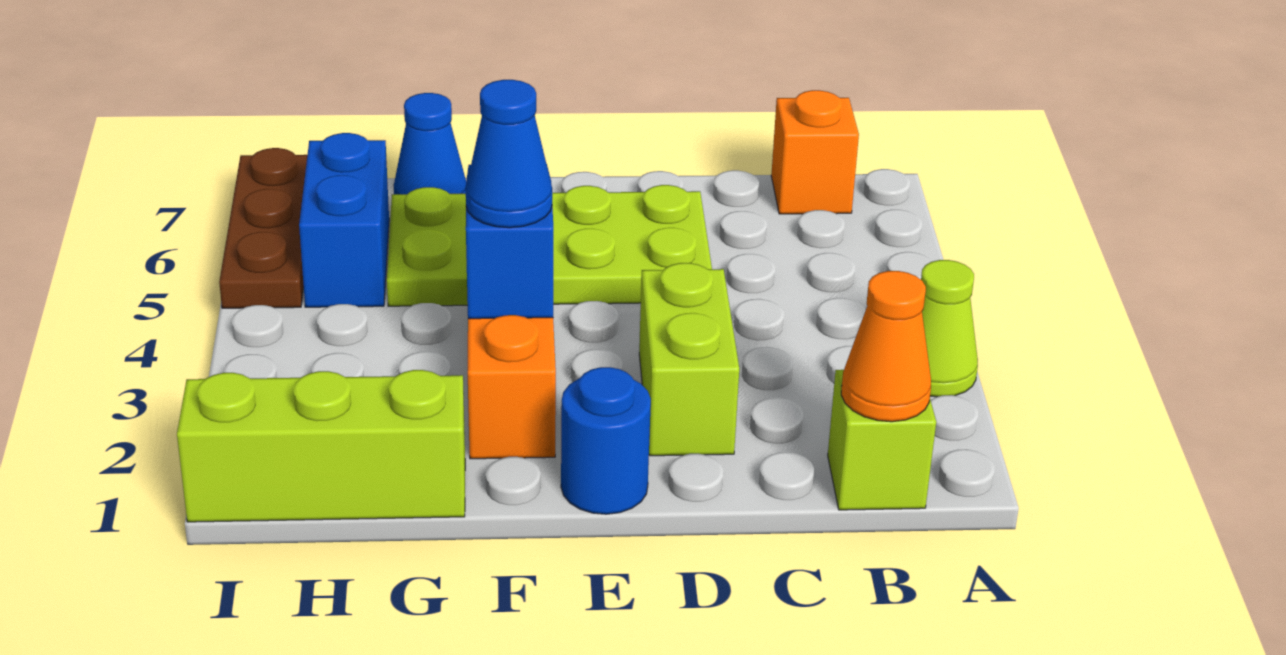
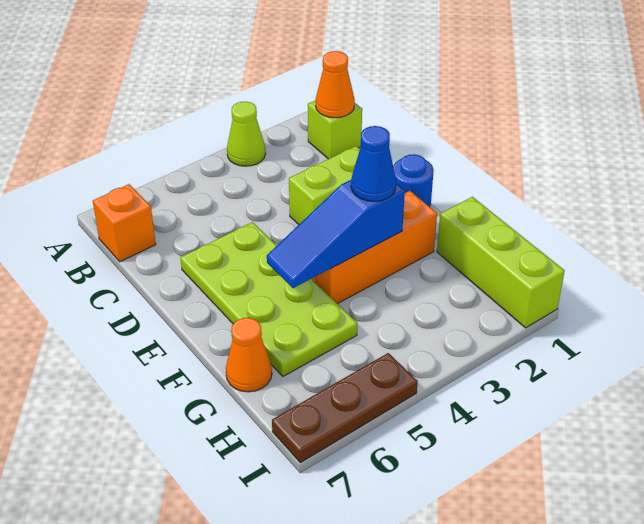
blue cone G7 level 1 -> orange cone G7 level 1
blue brick H5:H6 level 1 -> none

